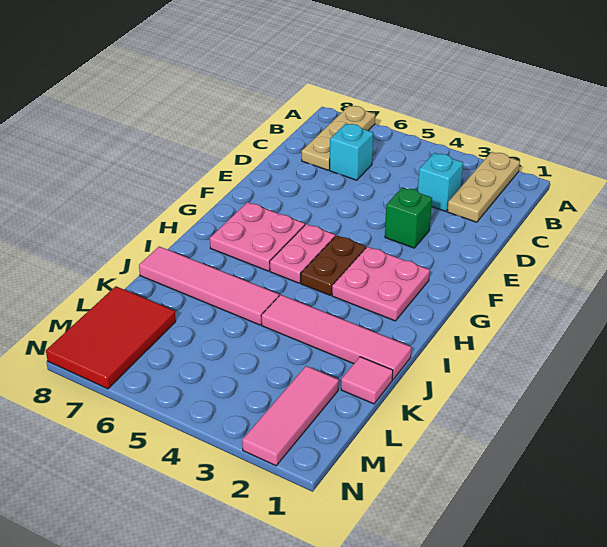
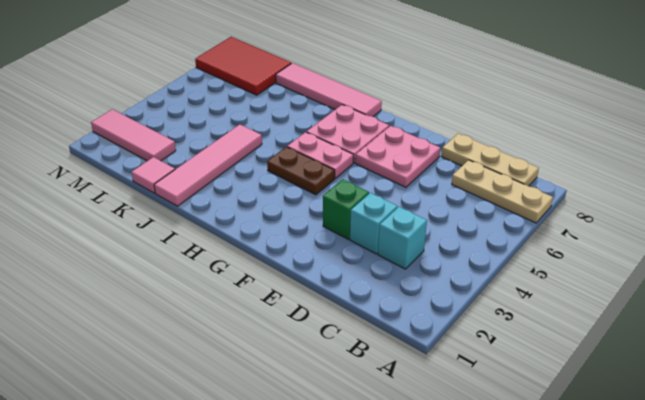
tan plate A2:C2 level 1 -> tan plate B8:D8 level 1
cyan brick C6 level 1 -> cyan brick D3 level 1
pink plate G2:H3 level 1 -> pink plate E6:F7 level 1
pink tile J5:J8 level 1 -> pink tile H8:K8 level 1

